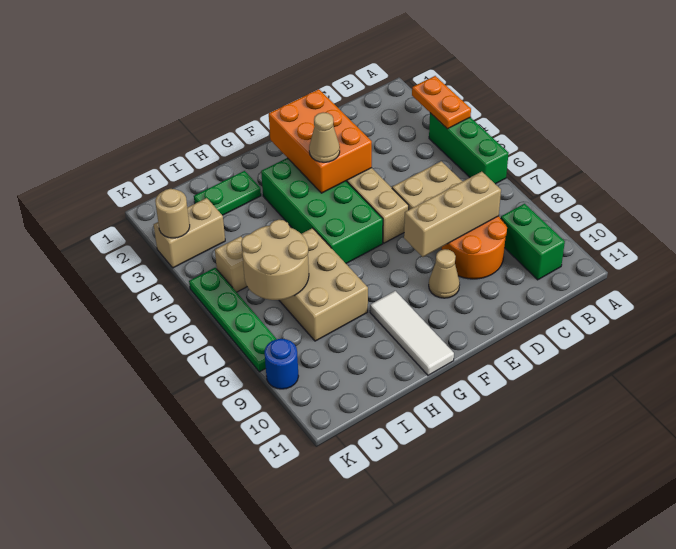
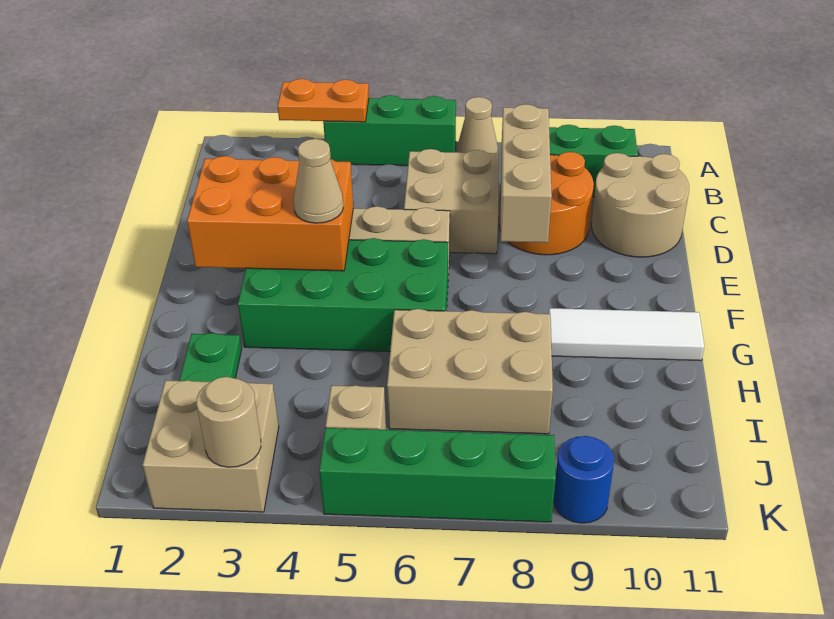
tan cone E9 level 1 -> tan cone A7 level 1
tan round brick I6:J7 level 2 -> tan round brick C10:D11 level 1
tan brick J3:K3 level 1 -> tan brick J2:K3 level 1
green plate K5:K8 level 1 -> green brick K5:K8 level 1

